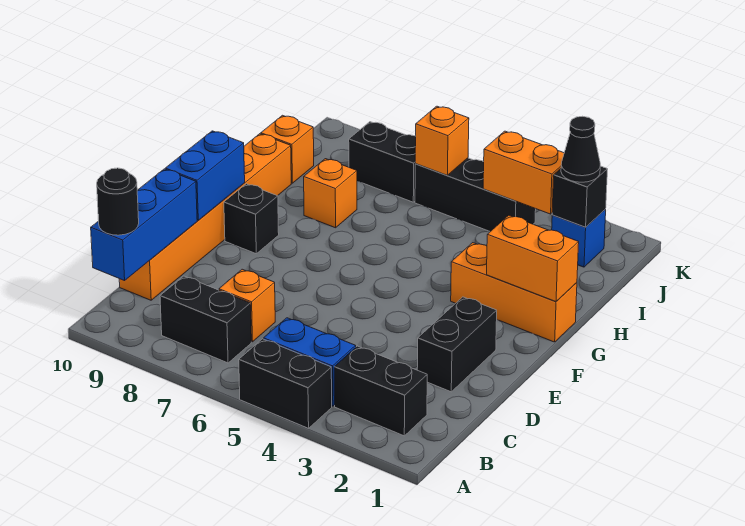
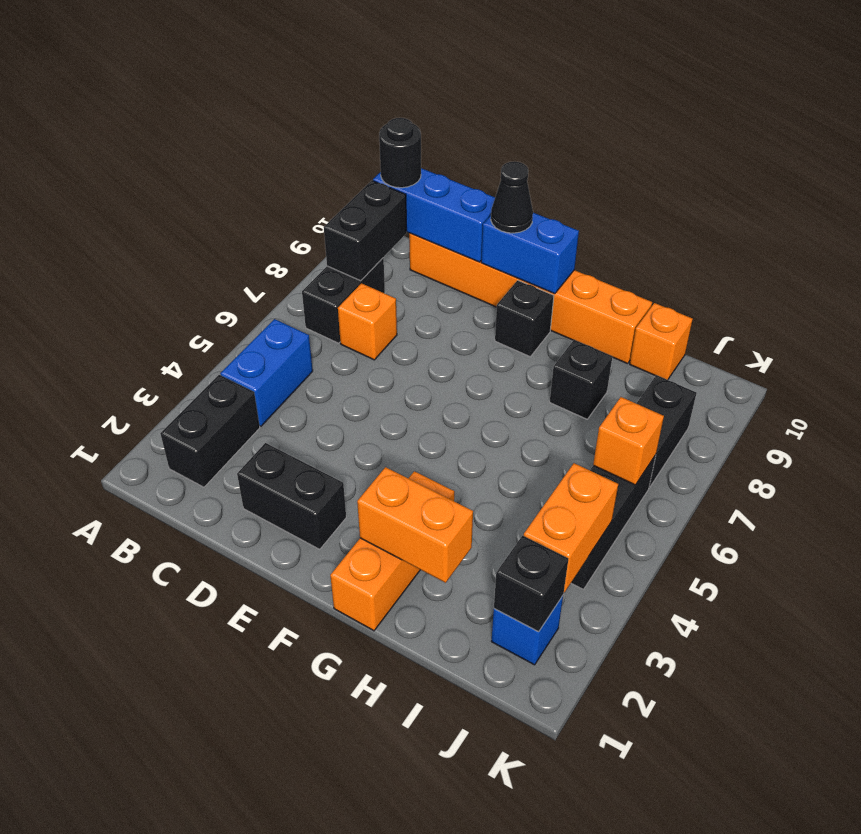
black brick A4:A5 level 1 -> black brick B8:B9 level 2
orange brick G1:G2 level 2 -> orange brick G2:H2 level 2
orange brick H8 level 1 -> black brick H8 level 1
black cone J2 level 3 -> black cone E10 level 3

